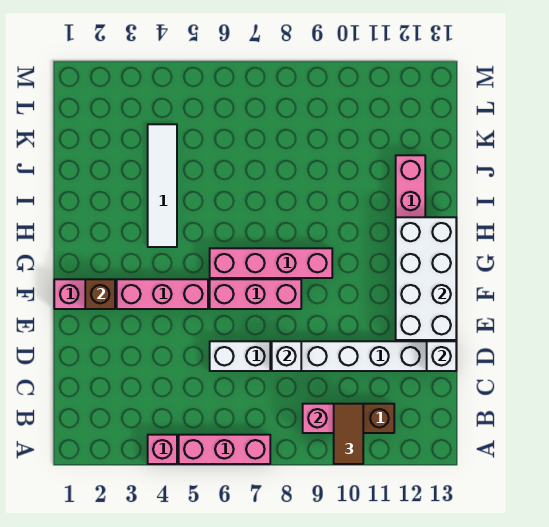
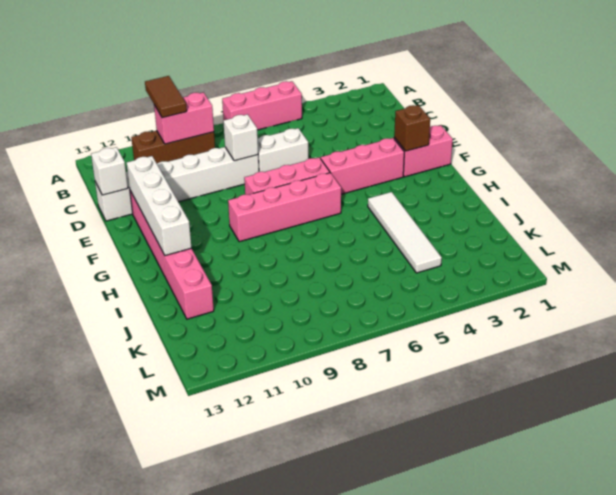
pink brick A4 level 1 -> none
white brick E12:H13 level 2 -> white brick E12:H12 level 2

